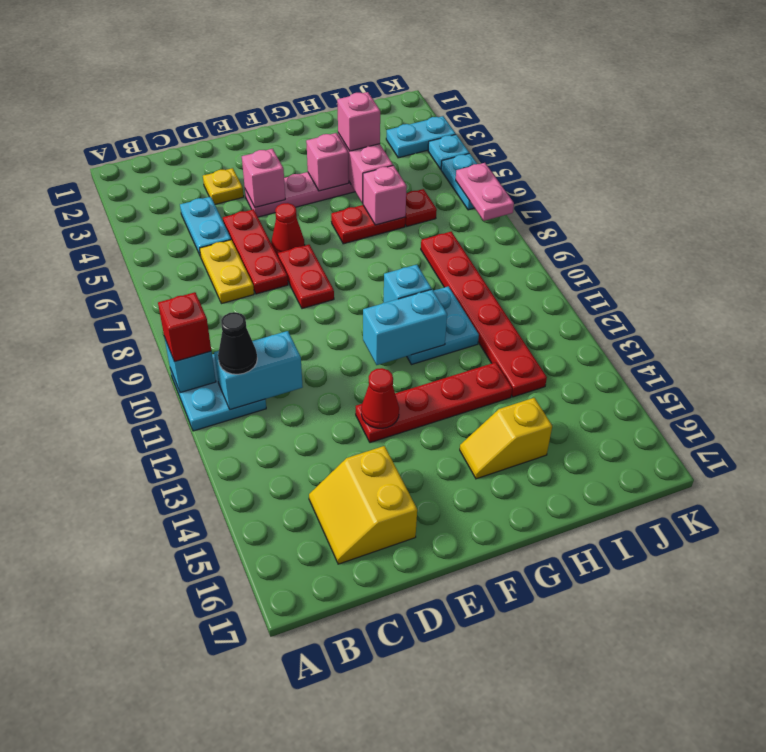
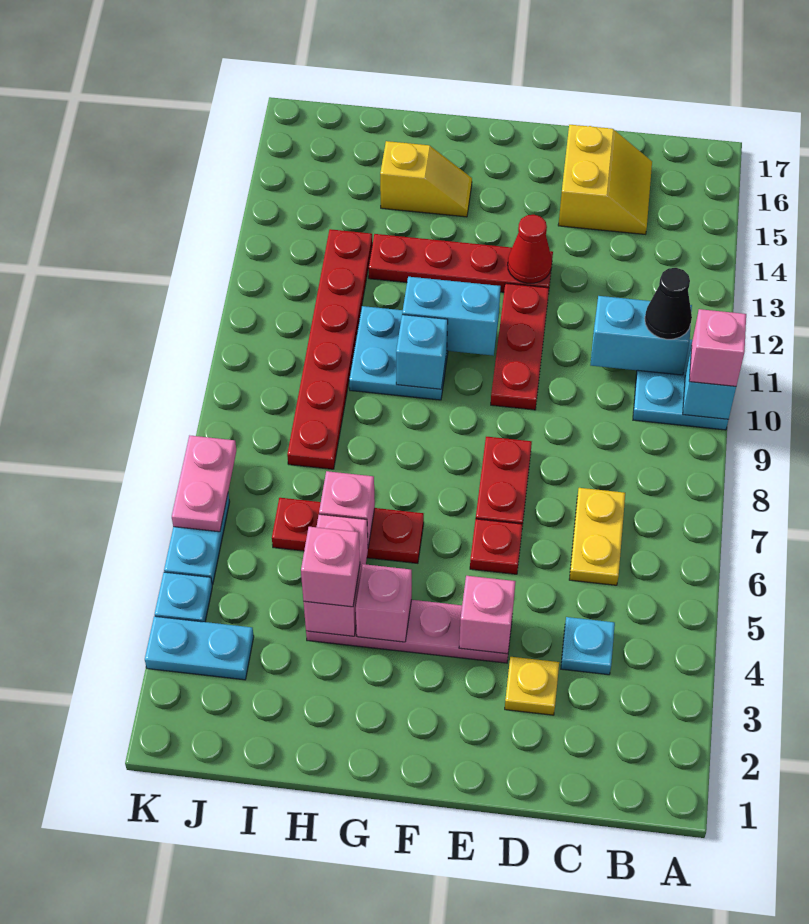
red brick A10 level 3 -> pink brick A10 level 3
cyan plate C4:C5 level 1 -> cyan plate C4 level 1
red plate D5:D7 level 1 -> red plate E10:E12 level 1
red cone E6 level 1 -> red plate E6 level 1

